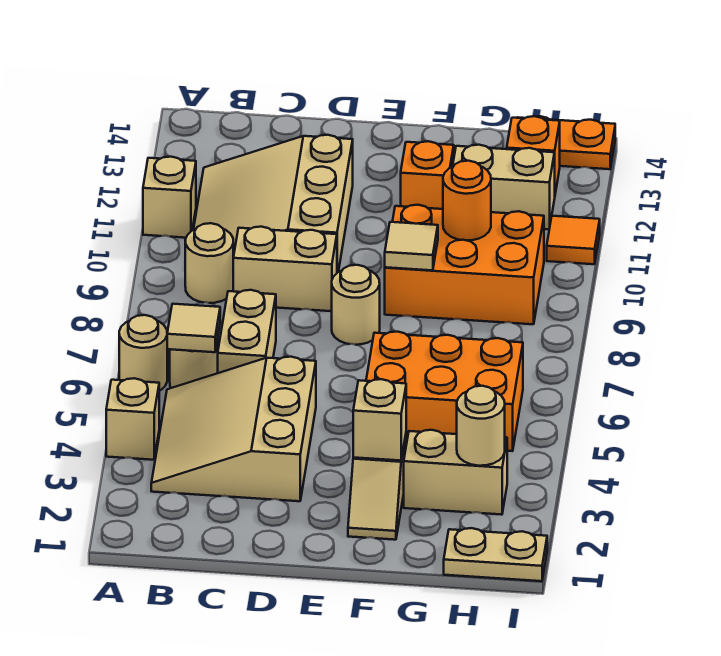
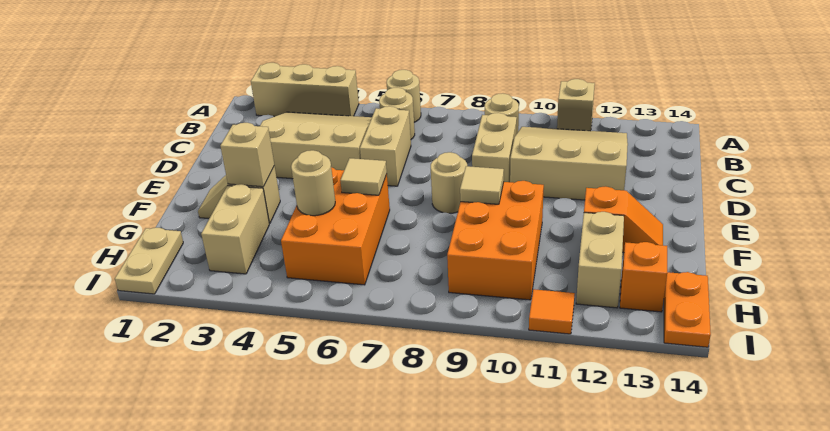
tan brick A4 level 1 -> tan brick A2:A4 level 1
tan tile B6 level 2 -> tan tile F6 level 2
tan brick C6:C7 level 1 -> tan brick C6:D6 level 1
orange round brick G10 level 2 -> none
tan round brick H3 level 2 -> tan round brick G5 level 2

